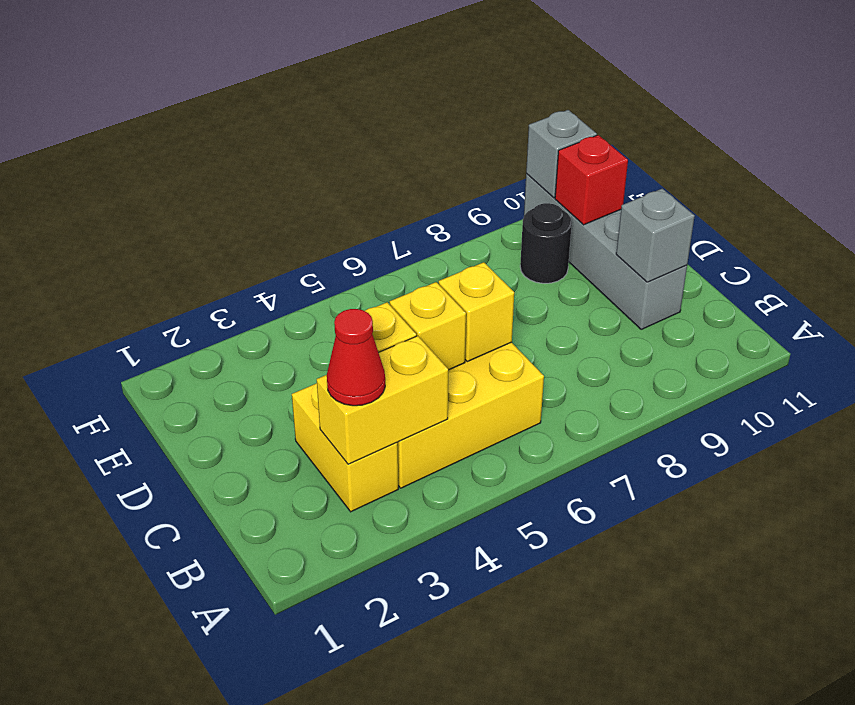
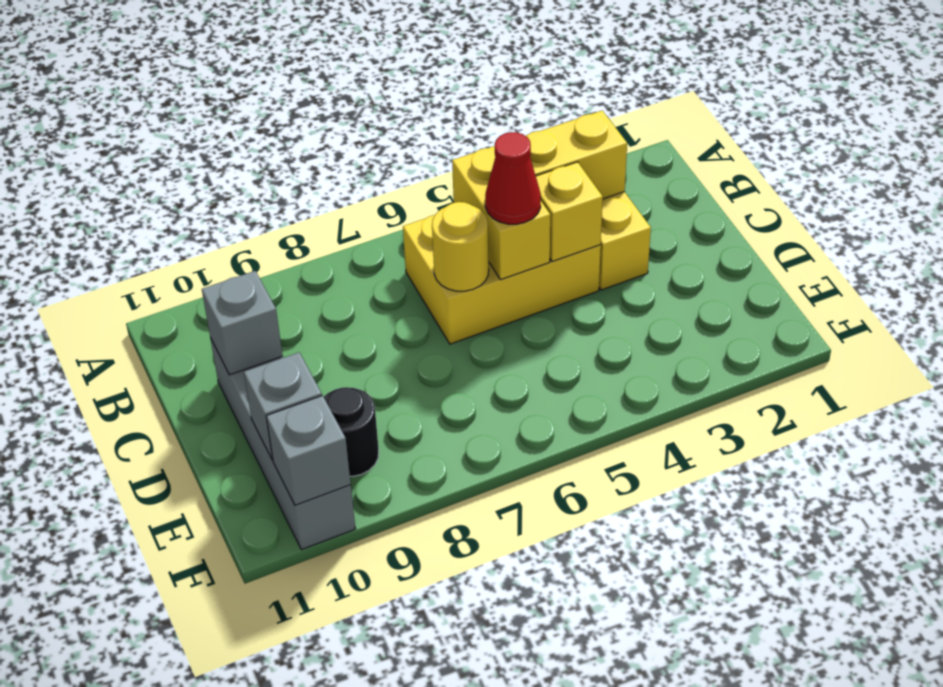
red cone B3 level 3 -> red cone C5 level 3
yellow brick C5 level 2 -> yellow brick B5:C5 level 2
yellow brick C6 level 2 -> yellow round brick C6 level 2
red brick E10 level 2 -> grey brick E10 level 2

